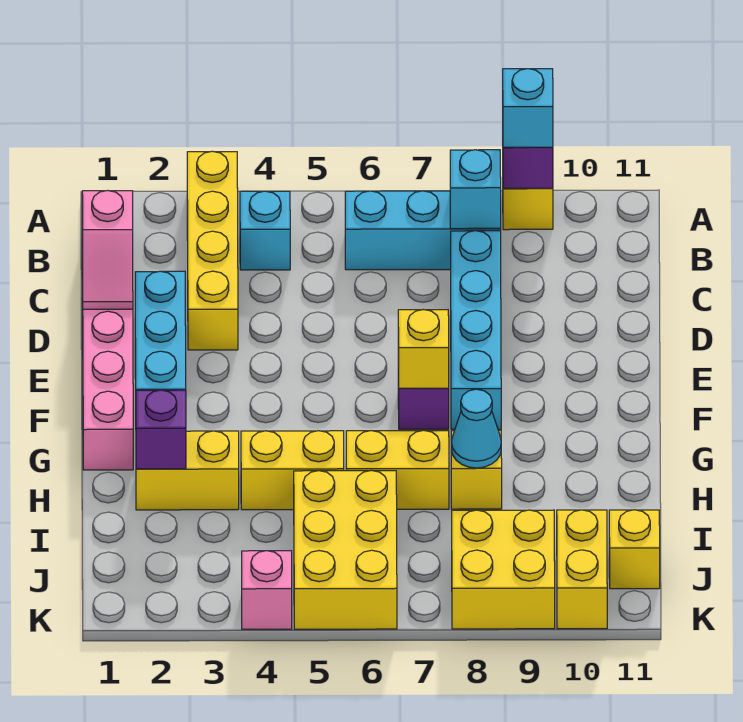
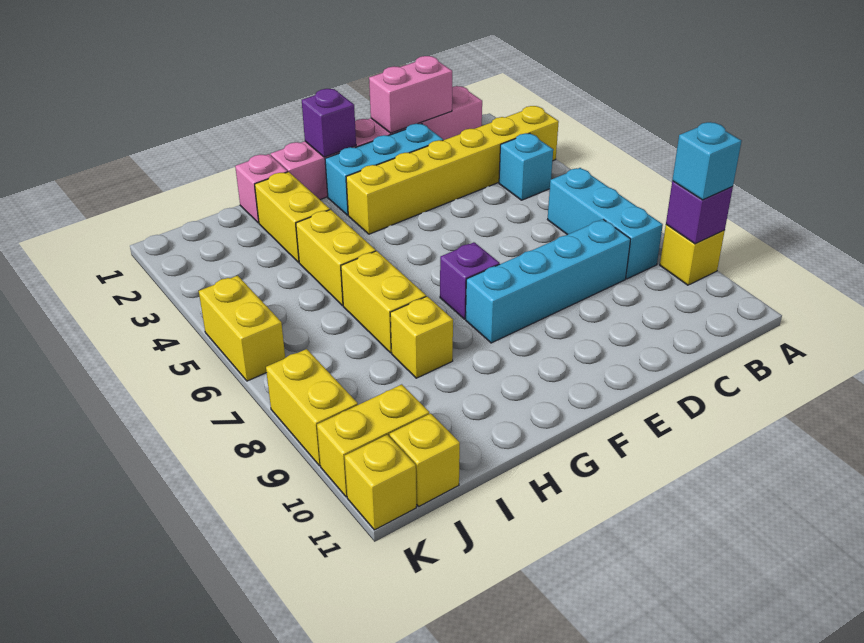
yellow brick A3:D3 level 1 -> yellow brick A3:F3 level 1
cyan brick B8 level 2 -> none
pink slope C1:D1 level 2 top C -> pink brick C1:D1 level 2
yellow brick F7 level 2 -> yellow brick K11 level 1
purple brick H2 level 2 -> purple brick F1 level 2
cyan cone H8 level 2 -> none
yellow brick I5:K6 level 1 -> yellow brick K5:K6 level 1
yellow brick J8:K9 level 1 -> yellow brick K8:K9 level 1
pink brick K4 level 1 -> pink brick H1 level 1

